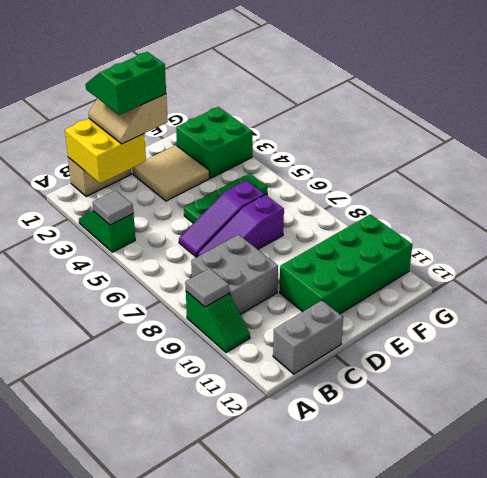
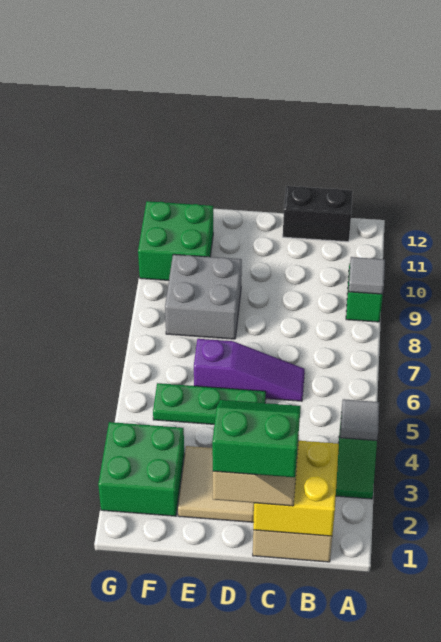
grey brick B8:C9 level 1 -> grey brick E8:F9 level 1
grey brick B12:C12 level 1 -> black brick B12:C12 level 1
green slope C1:D2 level 4 top 2 -> green slope C1:D2 level 4 top 1
purple slope C7:E7 level 1 top E -> none
green brick D10:G11 level 1 -> green brick F10:G11 level 1

